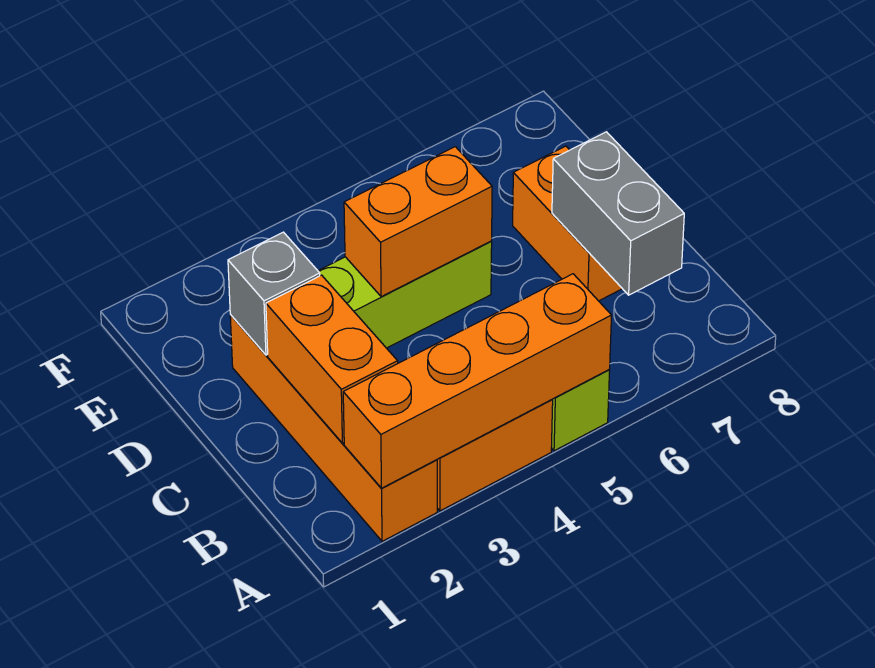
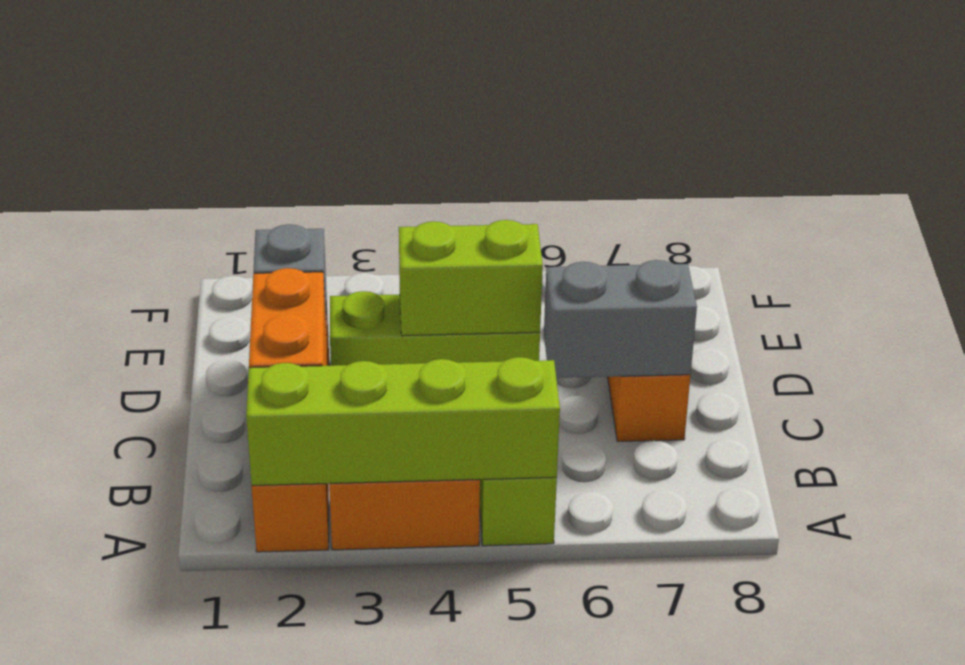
orange brick A2:A5 level 2 -> lime brick A2:A5 level 2
grey brick B7:C7 level 2 -> grey brick C6:C7 level 2
orange brick D4:D5 level 2 -> lime brick D4:D5 level 2

